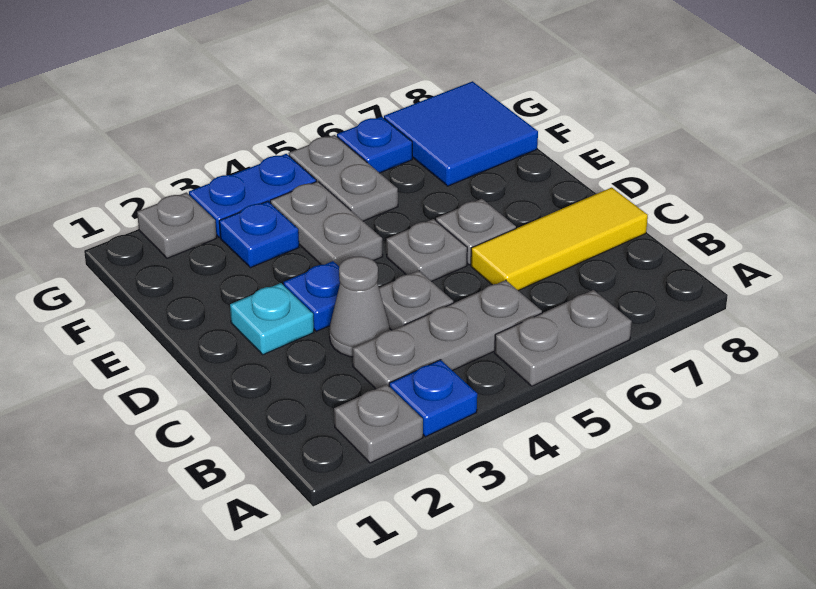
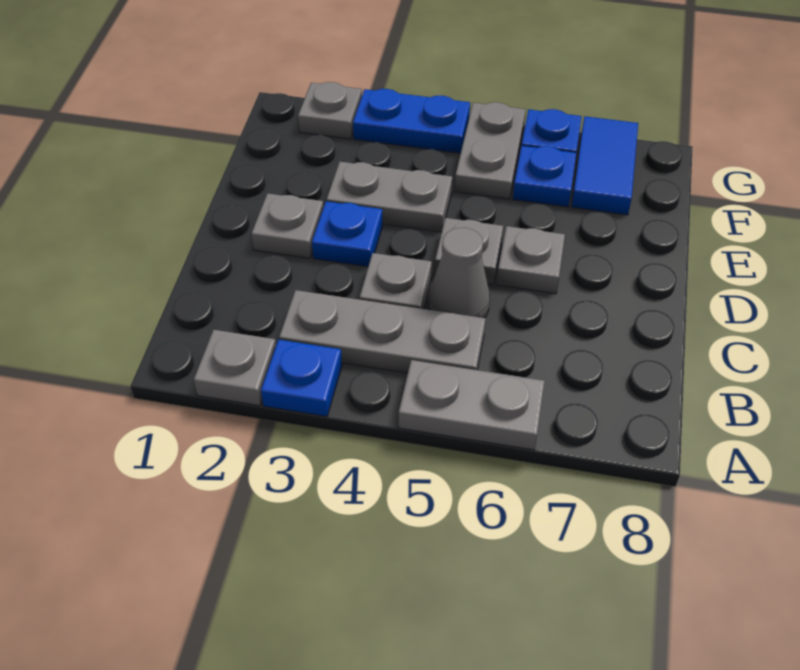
grey cone C3 level 1 -> grey cone C5 level 1
yellow tile C6:C8 level 1 -> none
cyan plate D2 level 1 -> grey plate D2 level 1
grey plate E4:F4 level 1 -> grey plate E3:E4 level 1
blue plate F3 level 1 -> blue plate F6 level 1
blue tile F7:G8 level 1 -> blue tile F7:G7 level 1

